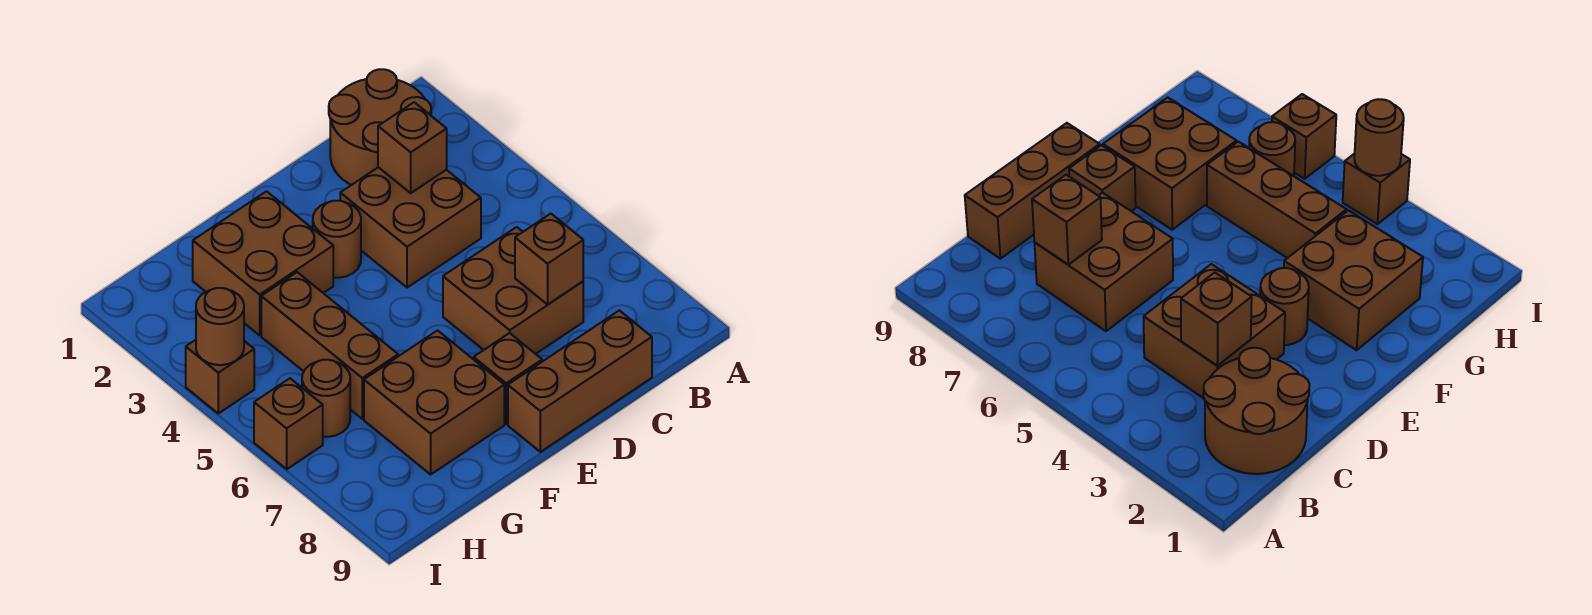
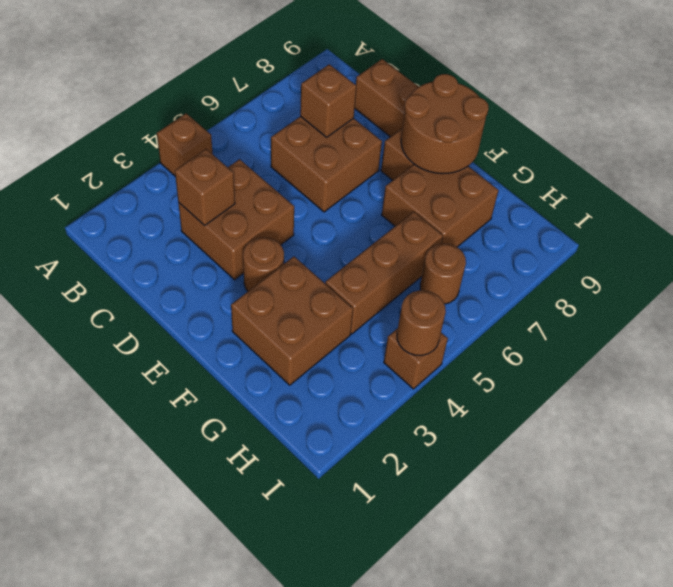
brown round brick B1:C2 level 1 -> brown round brick E8:F9 level 2
brown brick I6 level 1 -> brown brick A4 level 1

